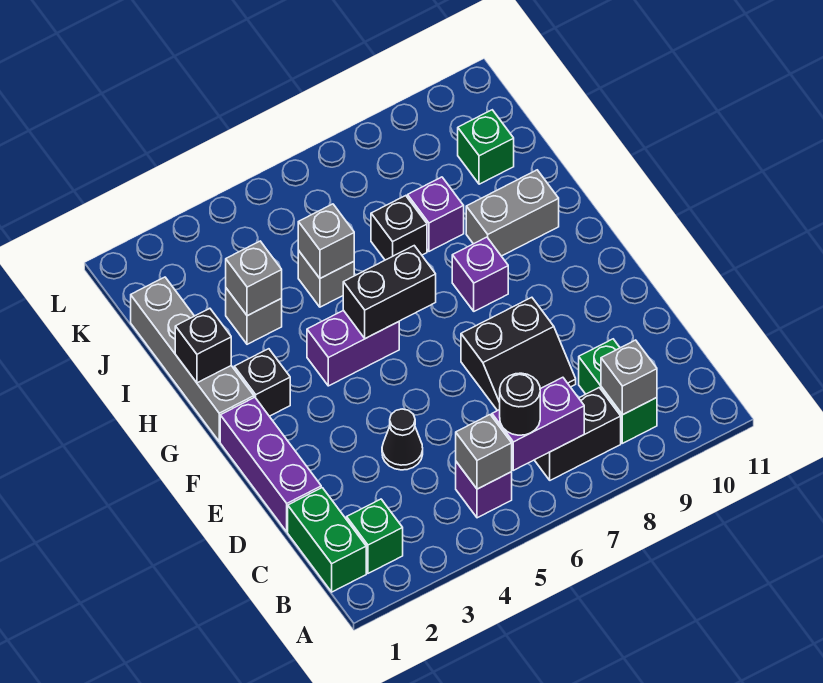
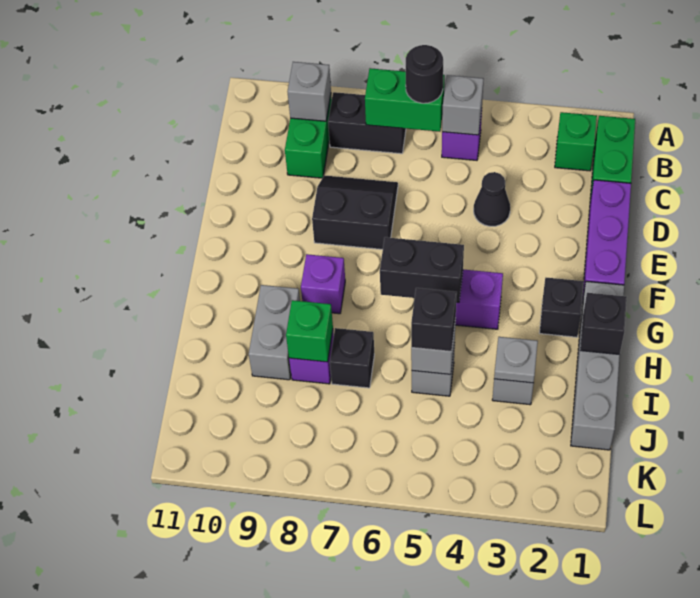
purple brick B6:B7 level 2 -> green brick B6:B7 level 2
grey brick H9:H10 level 1 -> grey brick H9:I9 level 1
grey brick I3 level 2 -> grey plate I3 level 2
none -> black brick I5 level 3
green brick J10 level 1 -> green brick I8 level 2

